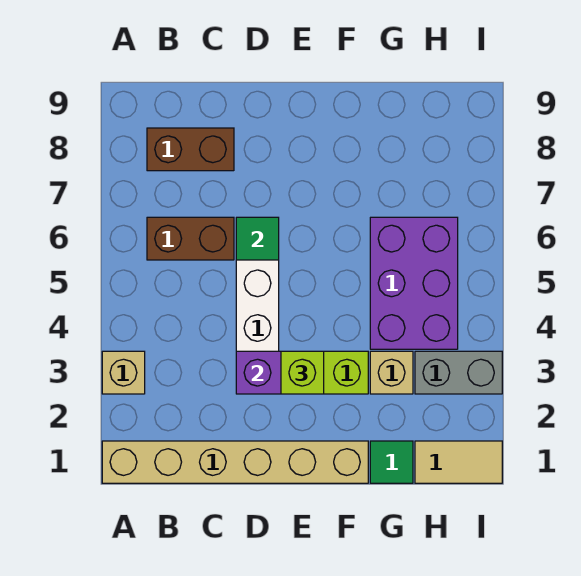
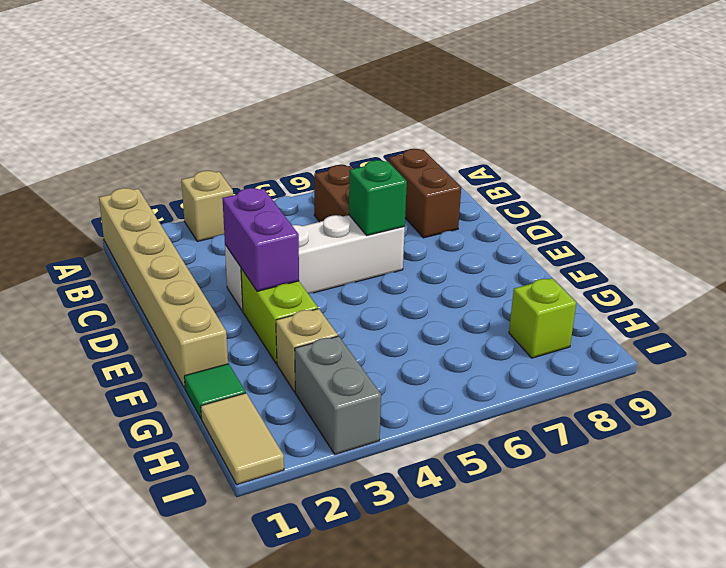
green tile D6 level 2 -> green brick D6 level 2
lime brick E3 level 3 -> lime brick H8 level 1
purple brick G4:H6 level 1 -> none

